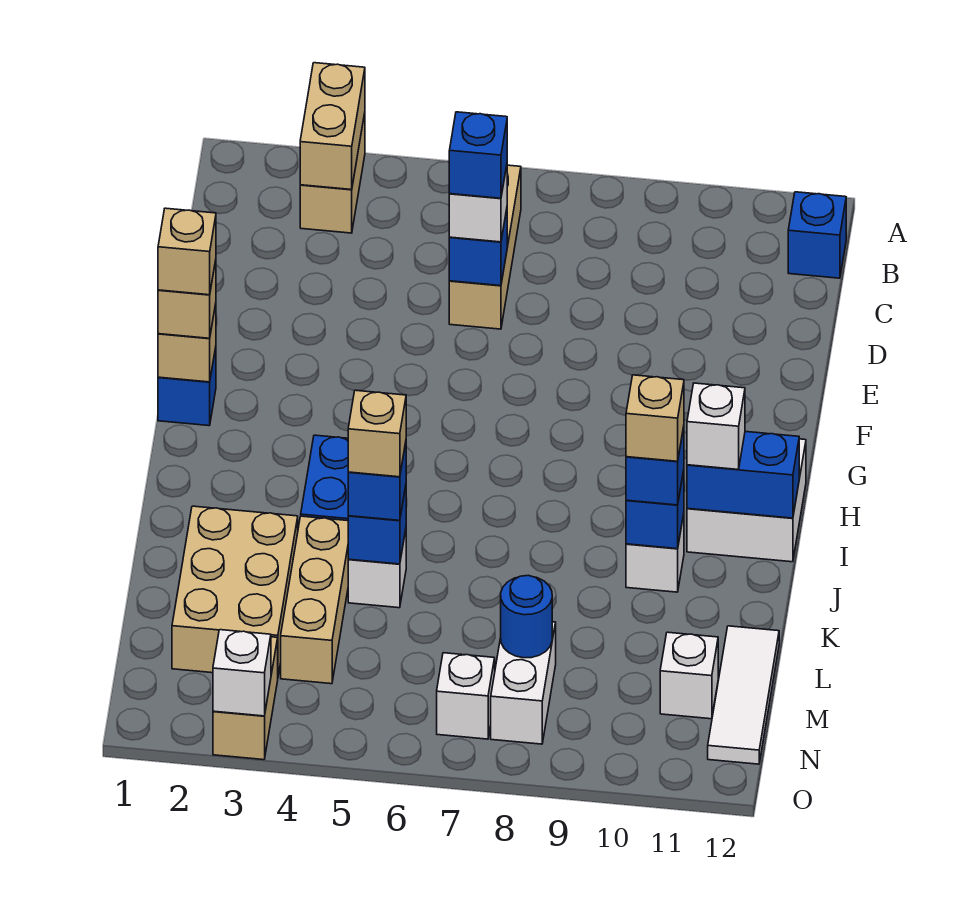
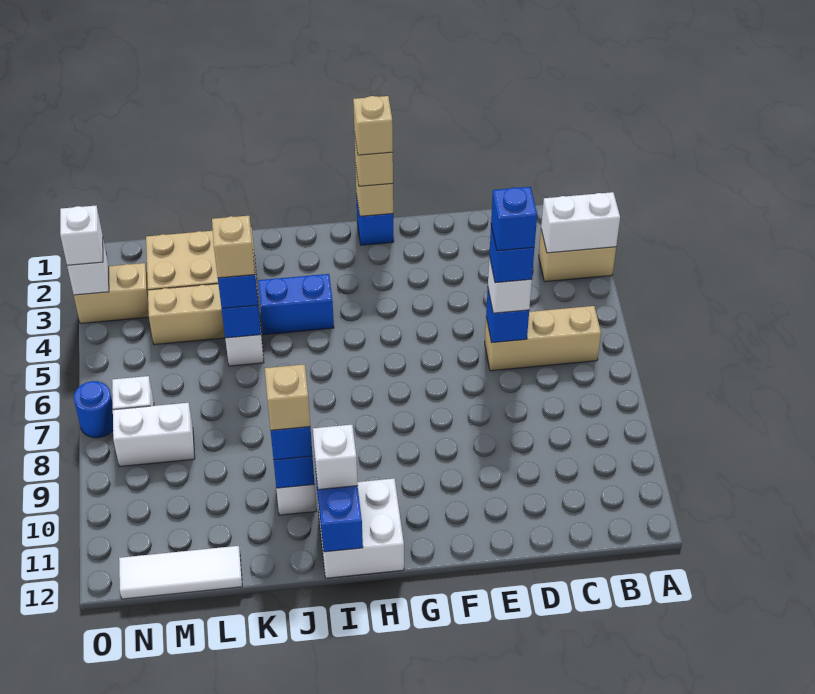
tan brick A3:B3 level 2 -> white brick A3:B3 level 2
blue brick B12 level 1 -> blue brick D6 level 5
blue round brick M8 level 2 -> blue round brick O7 level 1
white brick M11 level 1 -> white brick O3 level 3

